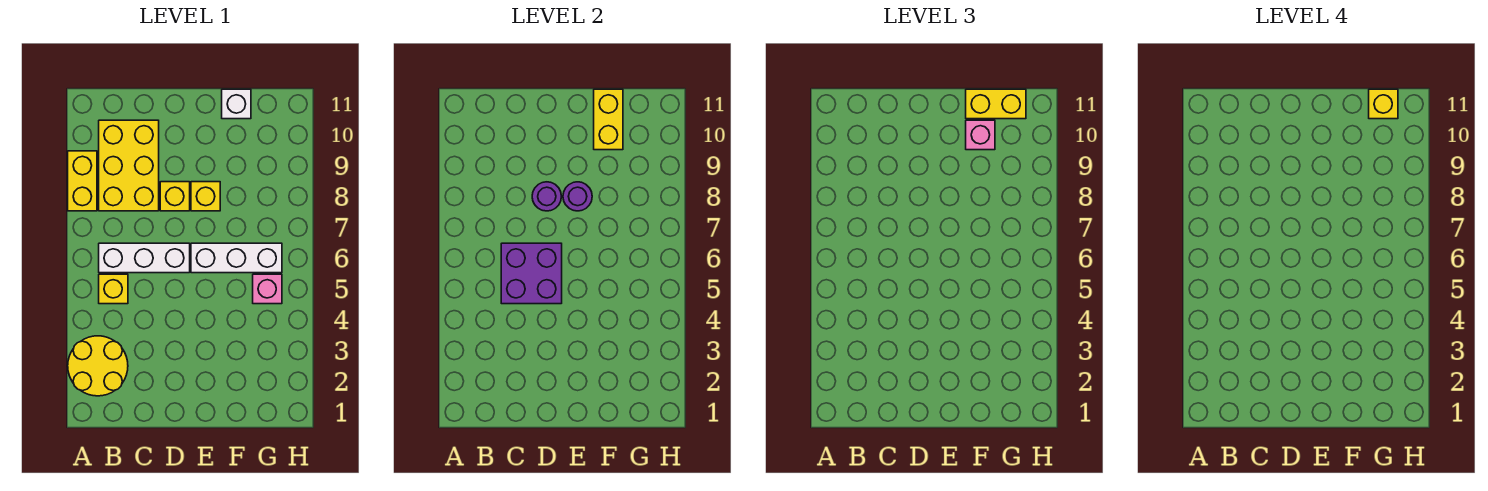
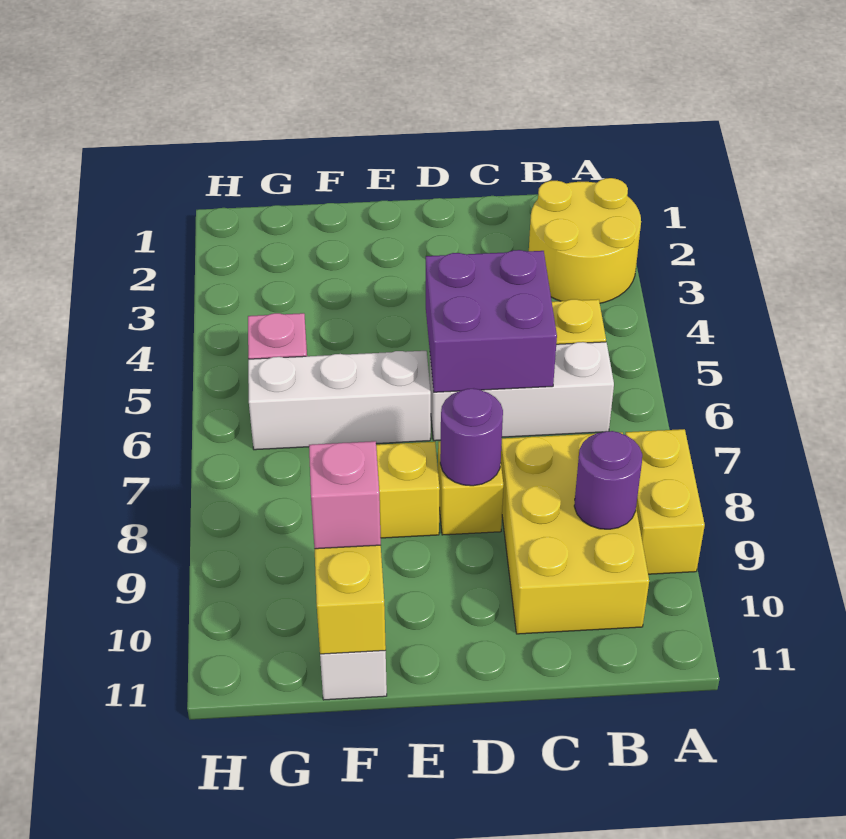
purple round brick E8 level 2 -> purple round brick B9 level 2
yellow brick F11:G11 level 3 -> none
yellow brick G11 level 4 -> none

